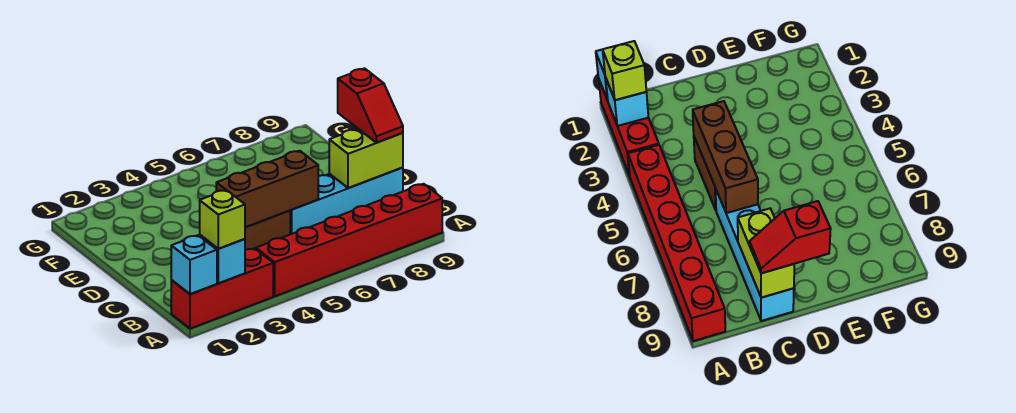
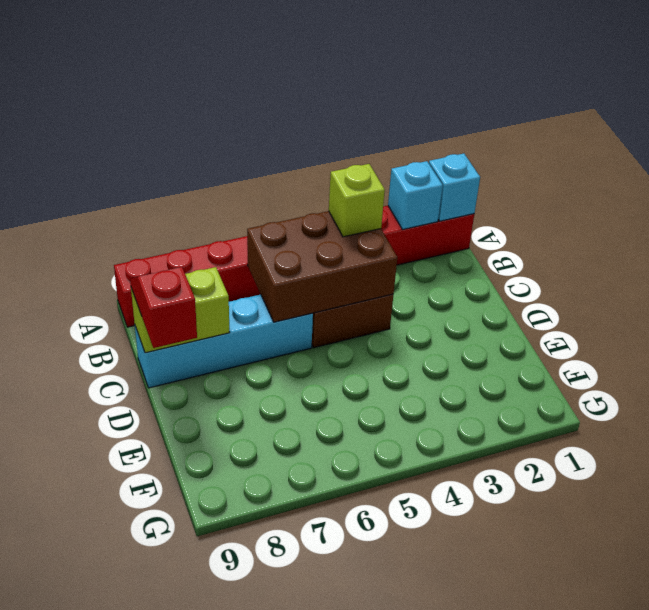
lime brick A2 level 3 -> lime brick B4 level 3
brown brick C4:C6 level 2 -> brown brick B4:C6 level 2

